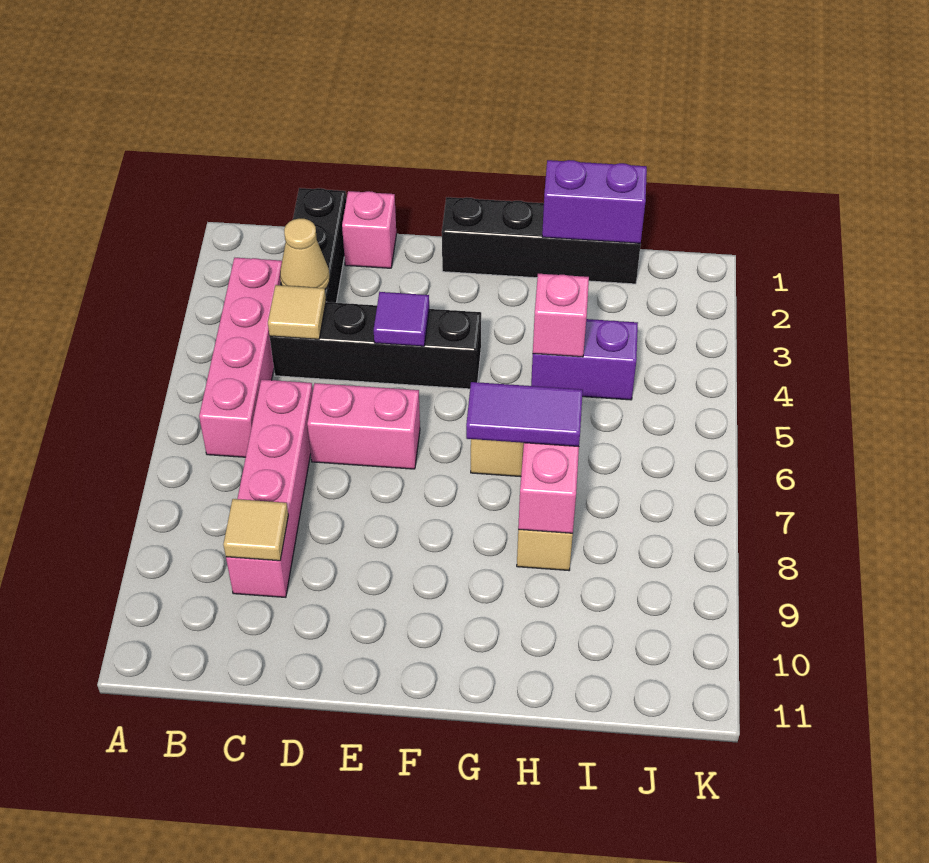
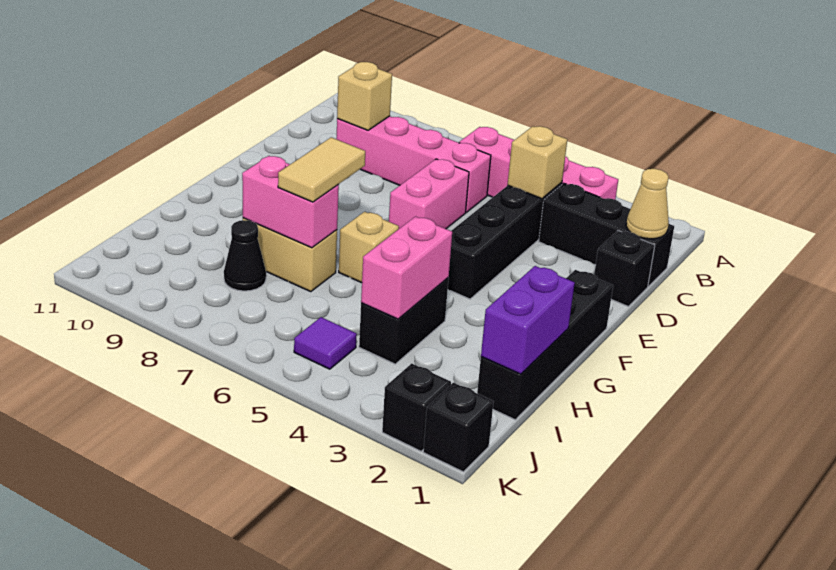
tan cone C3 level 2 -> tan cone C1 level 2
tan tile C4 level 2 -> tan brick C4 level 2
tan tile C9 level 2 -> tan brick C9 level 2
pink brick D1 level 1 -> black brick D1 level 1
purple tile E4 level 2 -> purple tile J5 level 1
purple tile G7:H7 level 3 -> tan tile G7:H7 level 3
purple brick H4:I4 level 1 -> black brick H4:I4 level 1
pink brick H4 level 2 -> pink brick H4:I4 level 2
none -> black cone I8 level 1
none -> black brick K1 level 1
none -> black brick K2 level 1

